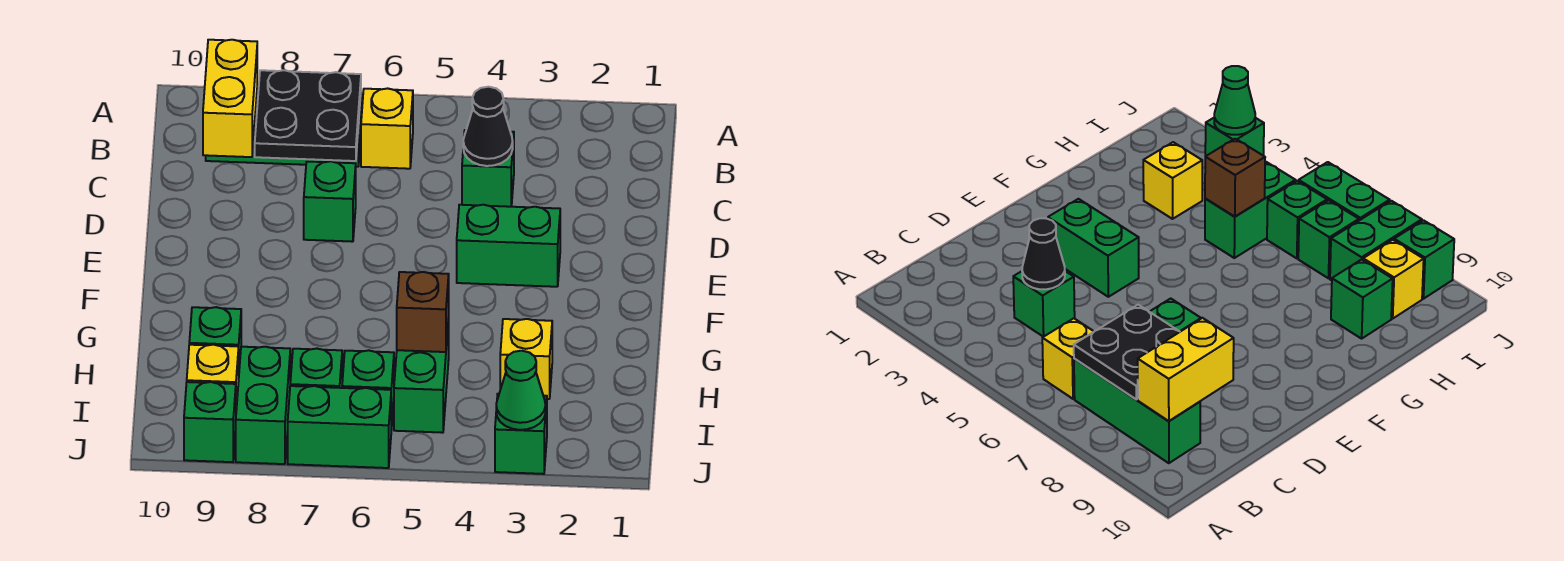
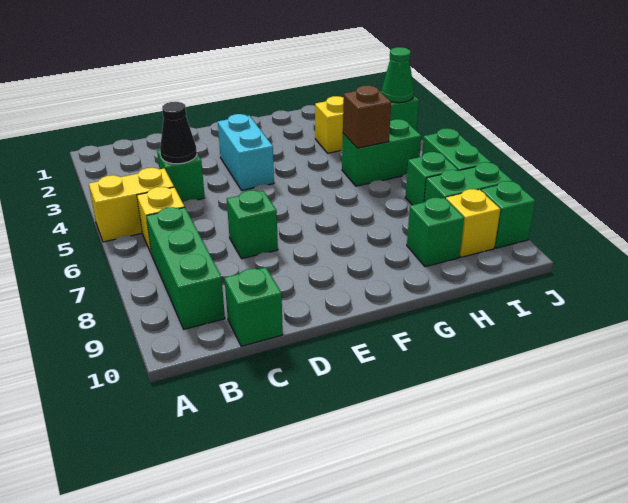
black plate B7:C8 level 2 -> none
yellow brick B9:C9 level 2 -> yellow brick A5:B5 level 1
green brick E3:E4 level 1 -> cyan brick E3:E4 level 1
green brick I6 level 1 -> green brick C10 level 1

